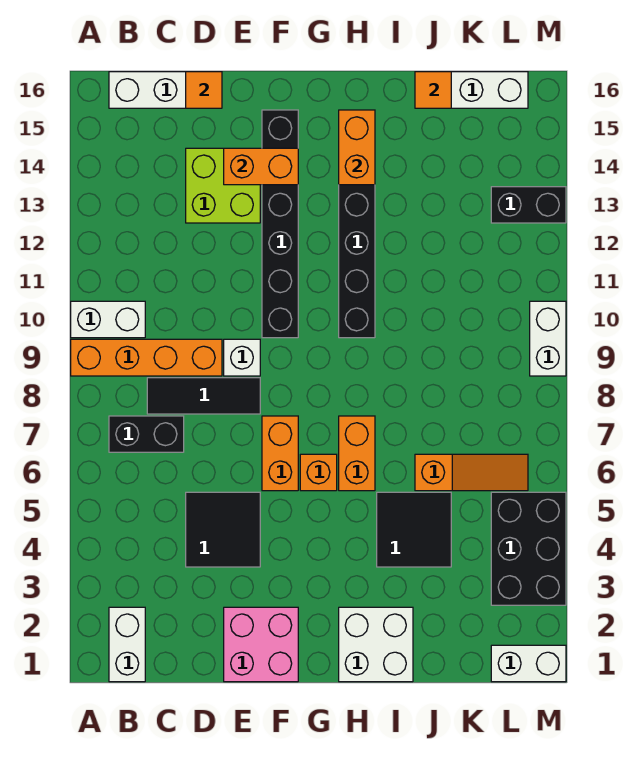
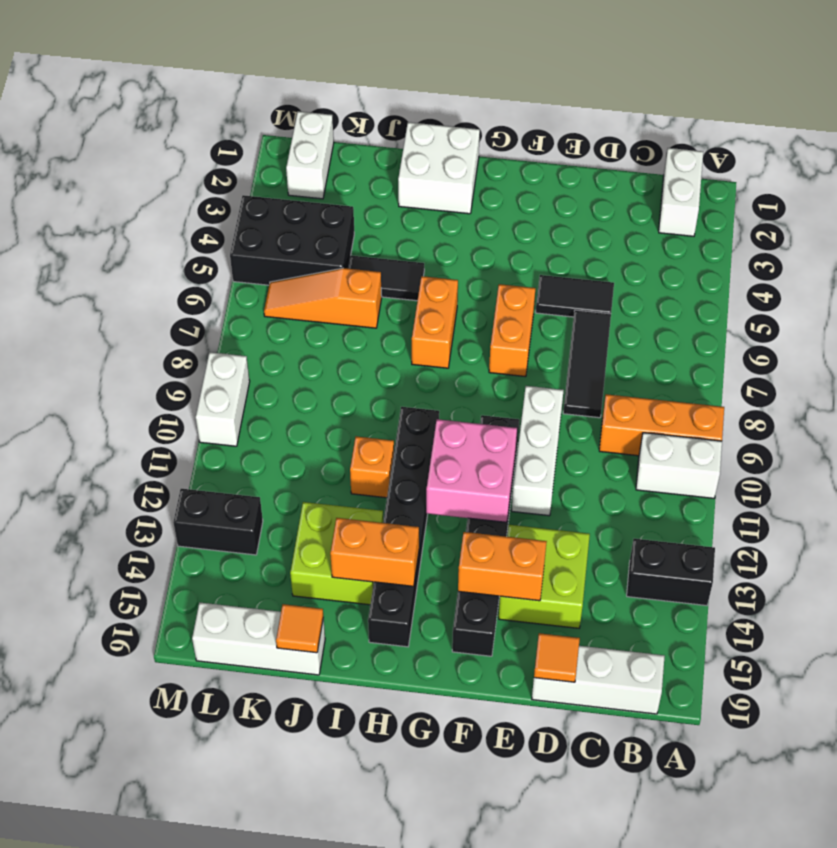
orange brick A9:D9 level 1 -> orange brick A9:C9 level 1
black brick B7:C7 level 1 -> black brick A13:B13 level 1
black tile C8:E8 level 1 -> black tile D6:D8 level 1
black tile D4:E5 level 1 -> black tile D5:E5 level 1
pink brick E1:F2 level 1 -> pink brick F11:G12 level 2
white brick E9 level 1 -> white brick E9:E11 level 1
orange brick G6 level 1 -> orange brick I11 level 1
orange brick H14:H15 level 2 -> orange brick H14:I14 level 2
black tile I4:J5 level 1 -> black tile I5:J5 level 1
none -> lime brick I13:J14 level 1
white brick L1:M1 level 1 -> white brick L1:L2 level 1
black brick L3:M5 level 1 -> black brick K4:M5 level 1

